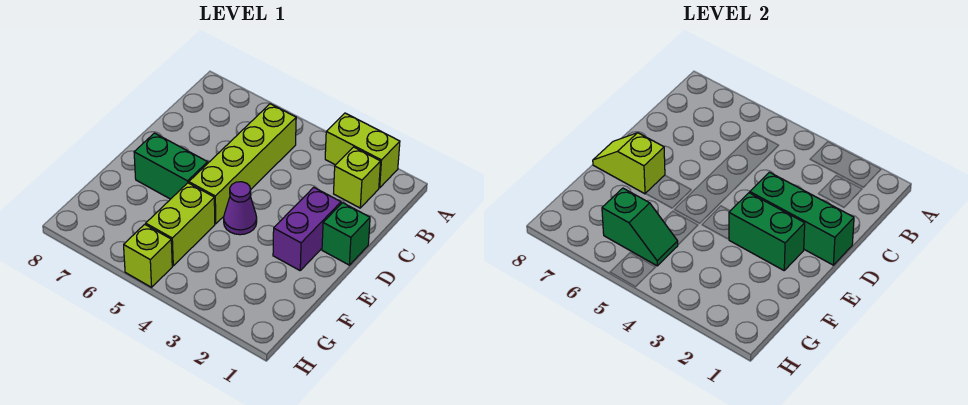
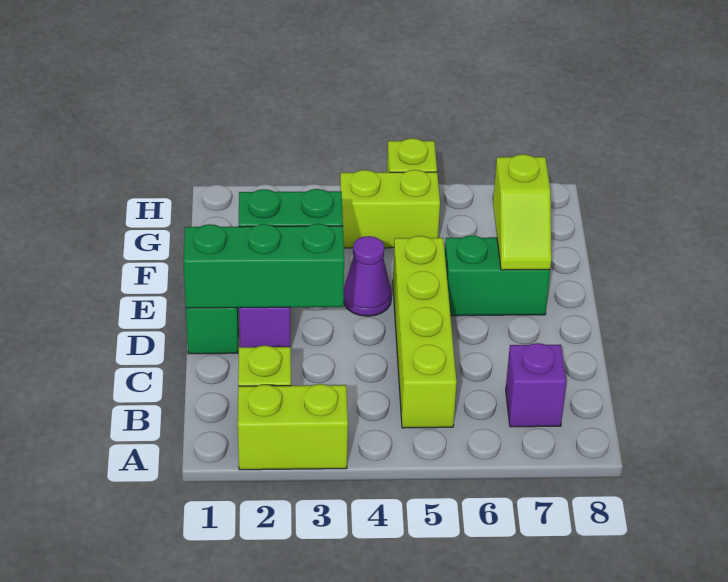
none -> purple brick B7 level 1
lime slope E7:E8 level 2 top 7 -> lime slope E7:F7 level 2 top F
lime brick F5:G5 level 1 -> lime brick G4:G5 level 1
green slope G5:G6 level 2 top 6 -> none

